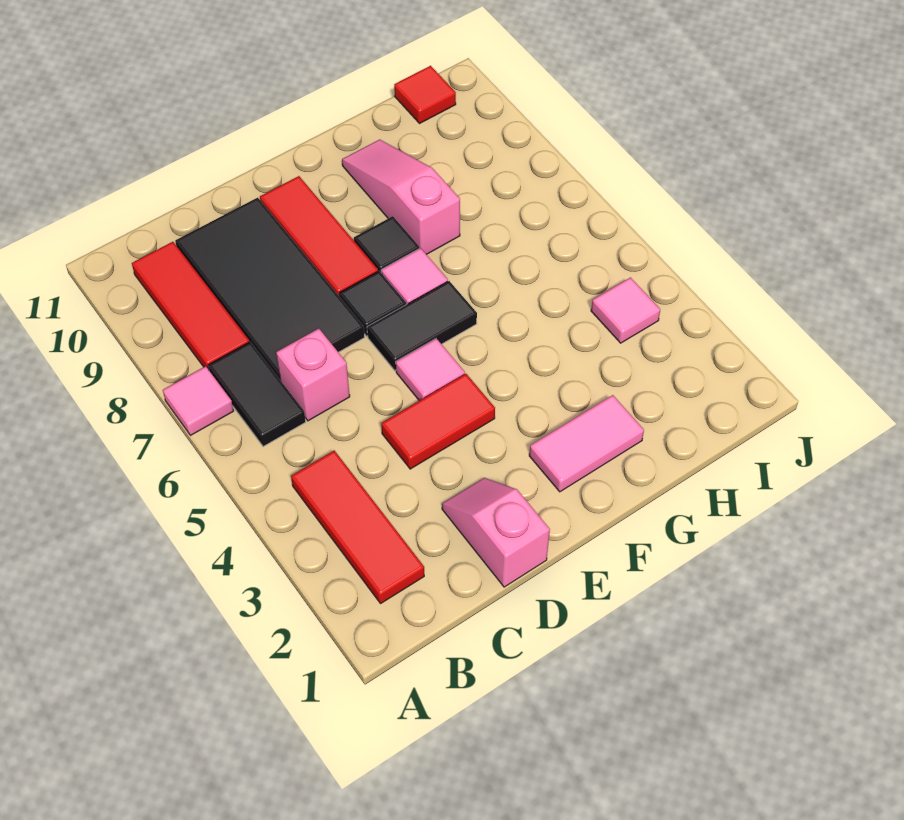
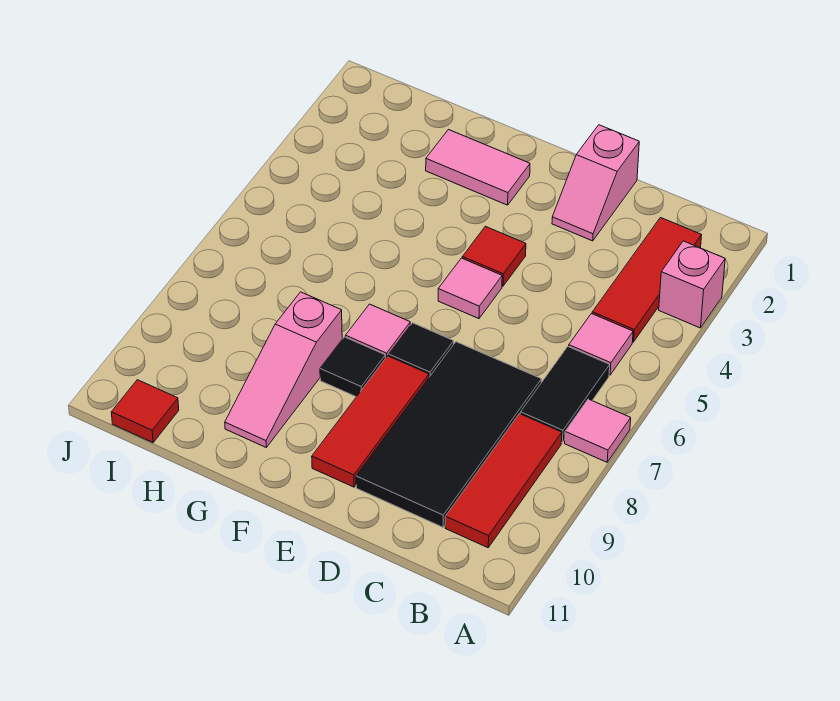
pink brick C6 level 1 -> pink brick A3 level 1
red tile D4:E4 level 1 -> red tile E4 level 1
black tile E6:F6 level 1 -> none
pink tile I4 level 1 -> pink tile B5 level 1

